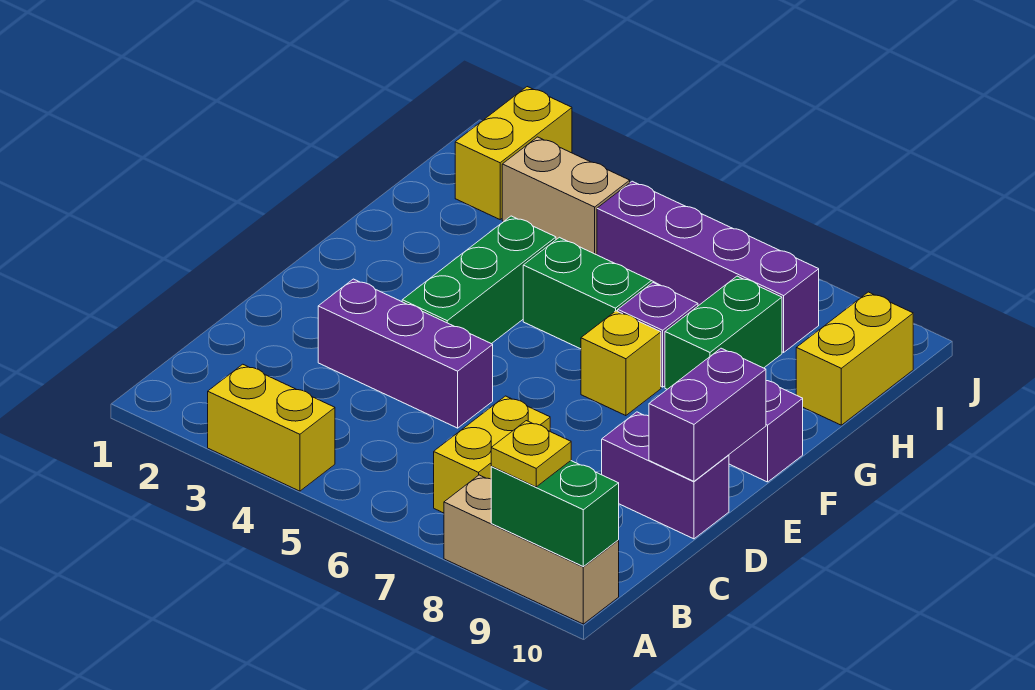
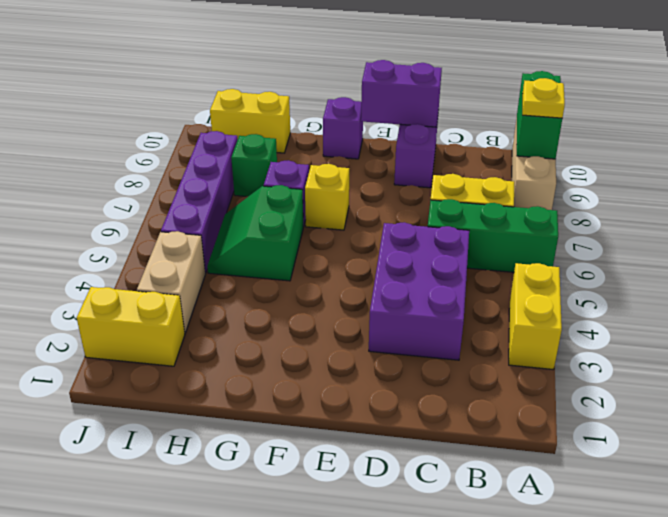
purple brick D3:D5 level 1 -> purple brick C3:D5 level 1
green brick E4:G4 level 1 -> green brick A6:C6 level 1
green brick G8:H8 level 1 -> green brick H8 level 1

